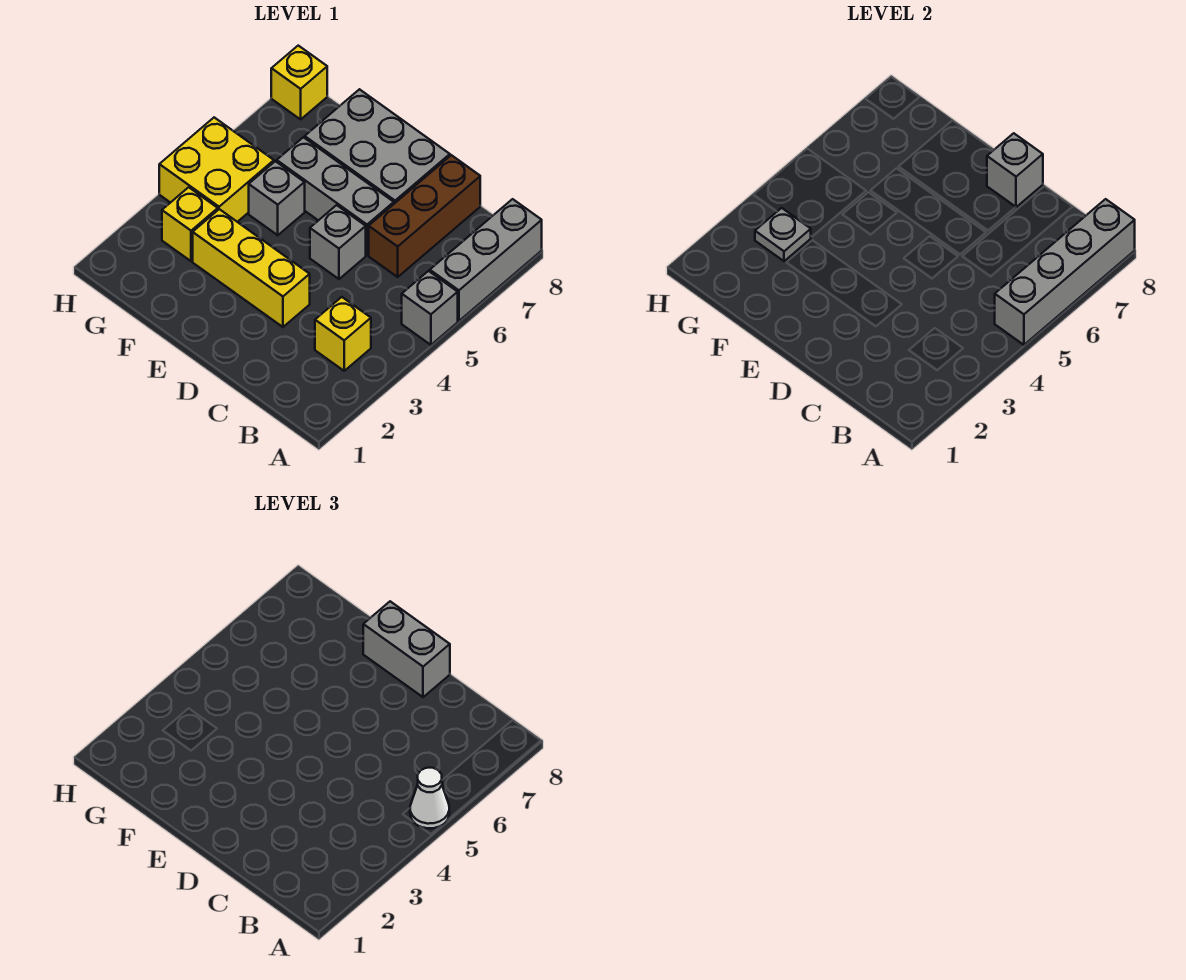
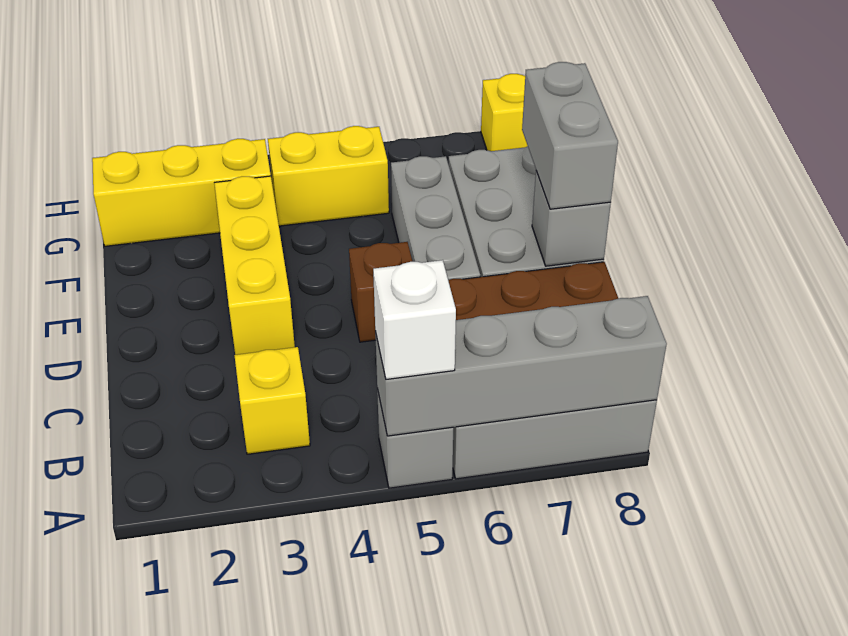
white cone A5 level 3 -> white brick A5 level 3
grey brick D5 level 1 -> brown brick D5 level 1
grey brick F5 level 1 -> none
yellow brick G3 level 1 -> yellow brick G1:G3 level 1
grey plate G3 level 2 -> none
yellow brick G4:H5 level 1 -> yellow brick G4:G5 level 1

